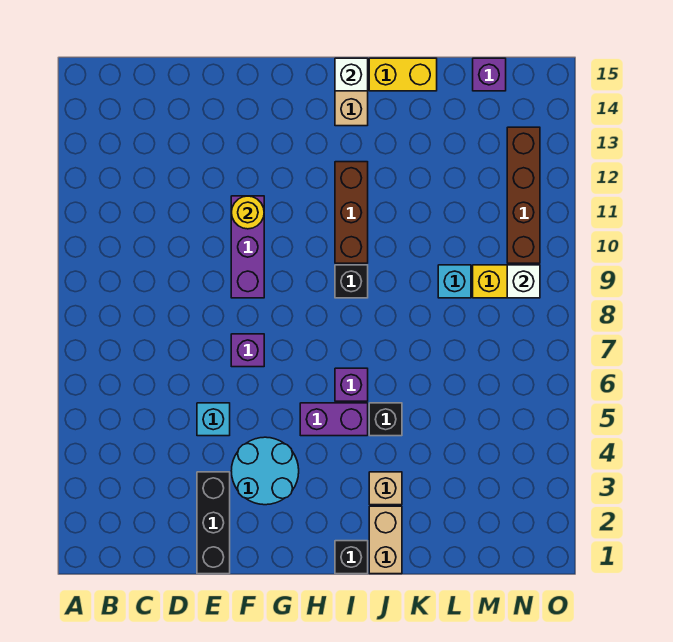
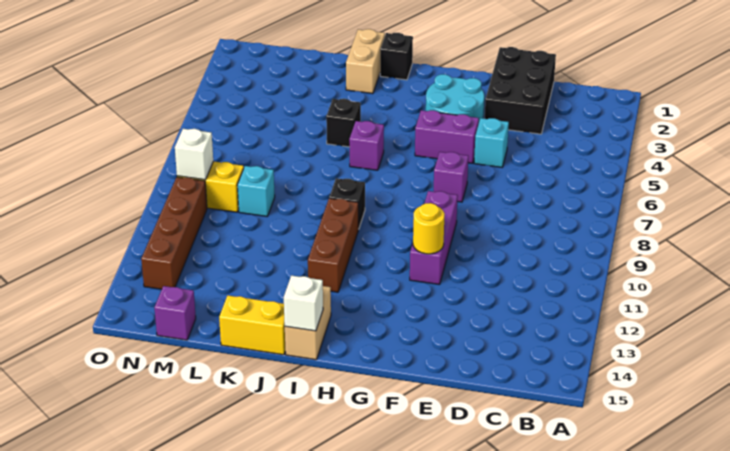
black brick E1:E3 level 1 -> black brick D1:E3 level 1
purple brick H5:I5 level 1 -> purple brick F5:G5 level 1
tan brick J3 level 1 -> none

